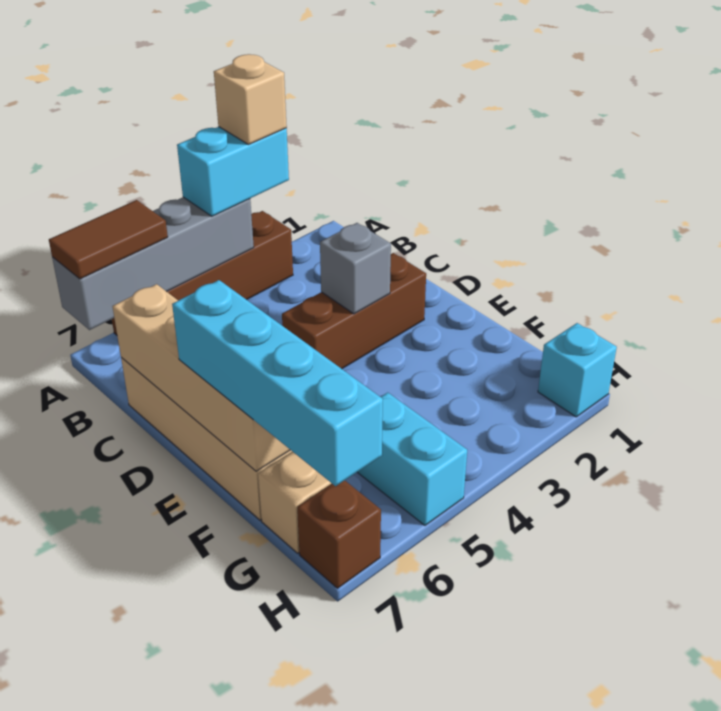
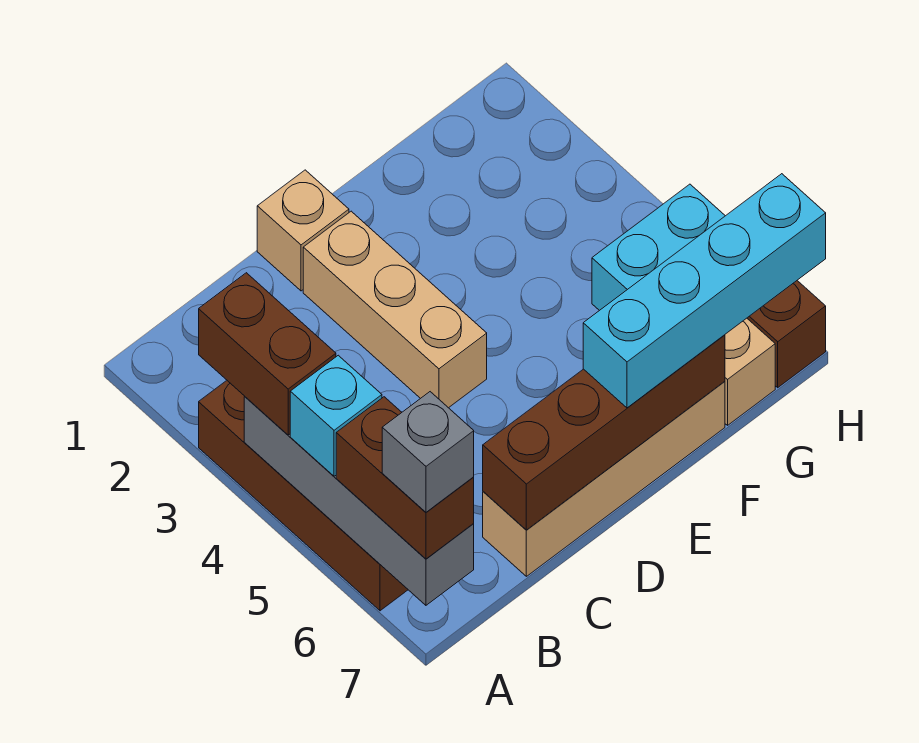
cyan brick A3:A4 level 3 -> brown brick A3:A4 level 3
tan brick A3 level 4 -> tan brick D1 level 1
brown tile A6:A7 level 3 -> brown brick A6:A7 level 3
tan brick C7:F7 level 2 -> brown brick C7:F7 level 2
brown brick D2:D4 level 1 -> tan brick D2:D4 level 1
grey brick D3 level 2 -> grey brick A7 level 4
cyan brick H1 level 1 -> cyan brick A5 level 3

